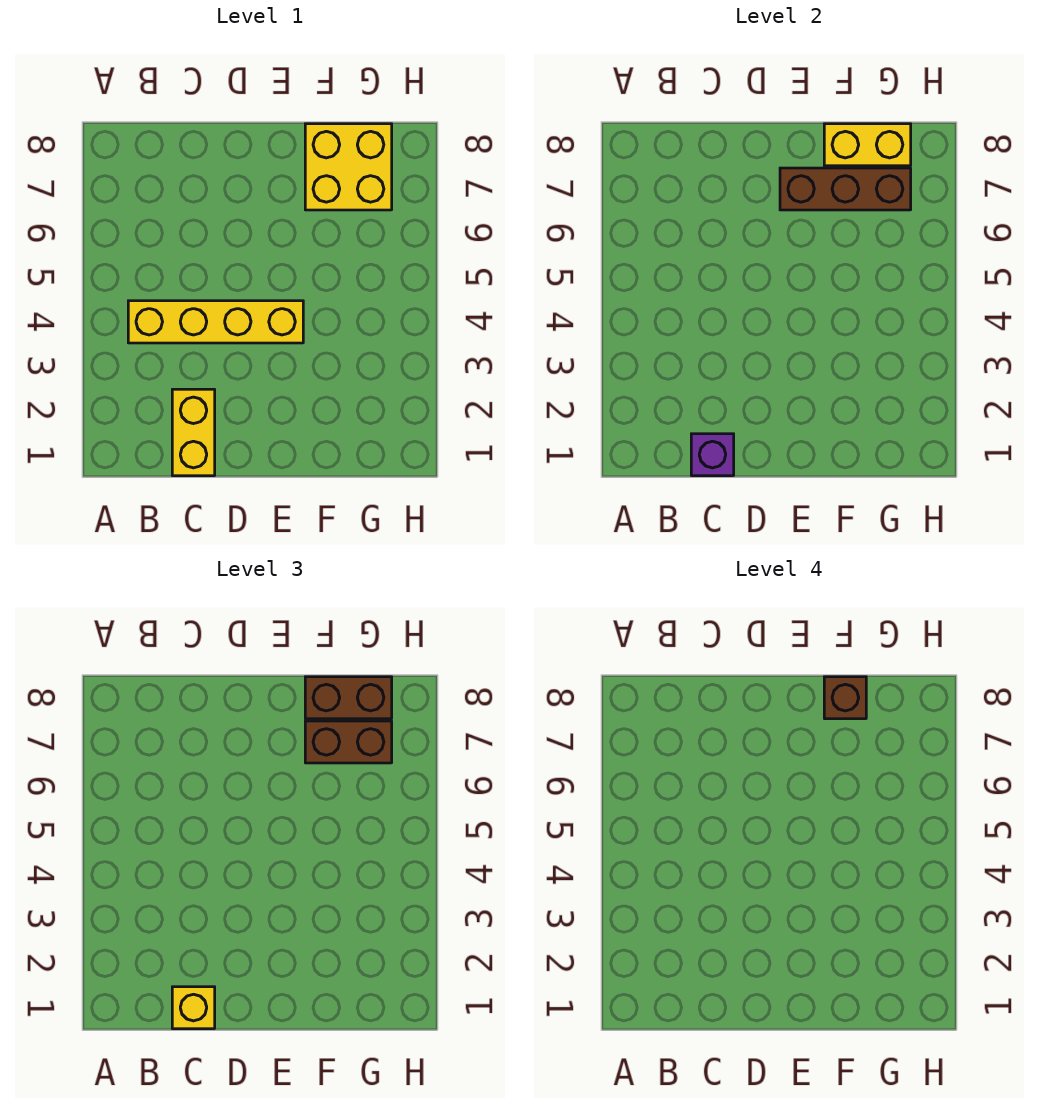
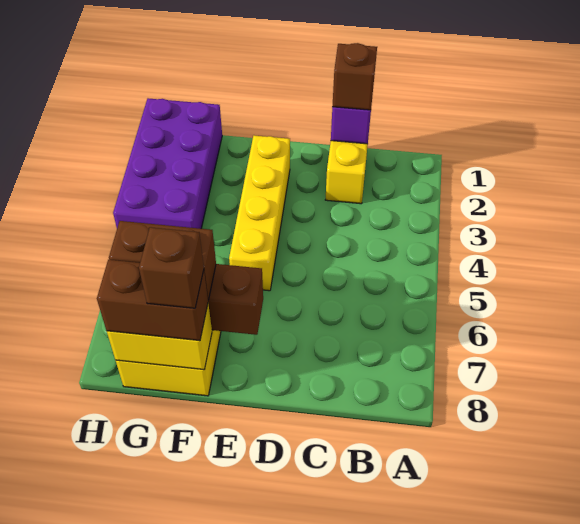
yellow brick B4:E4 level 1 -> yellow brick E2:E5 level 1
yellow brick C1 level 3 -> brown brick C1 level 3
none -> purple brick G1:H4 level 1

